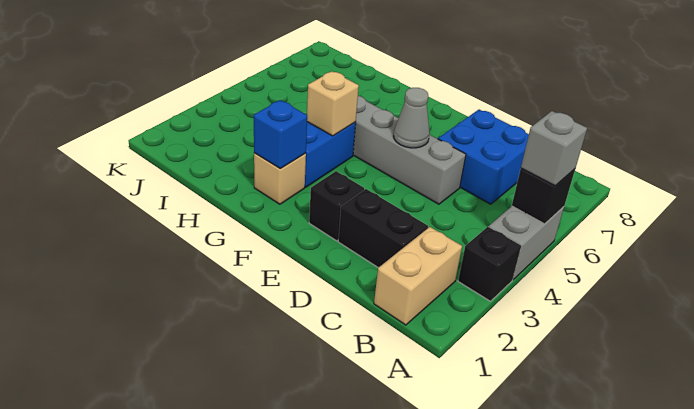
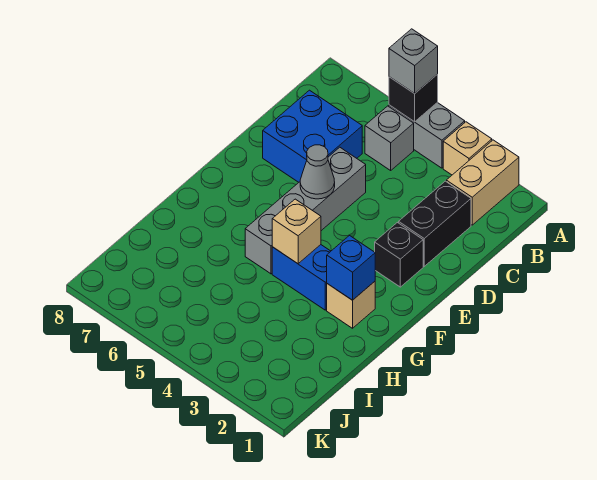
black brick A3 level 1 -> tan brick A3 level 1
tan brick B1:B2 level 1 -> tan brick A2:B2 level 1
none -> grey brick B5 level 1

